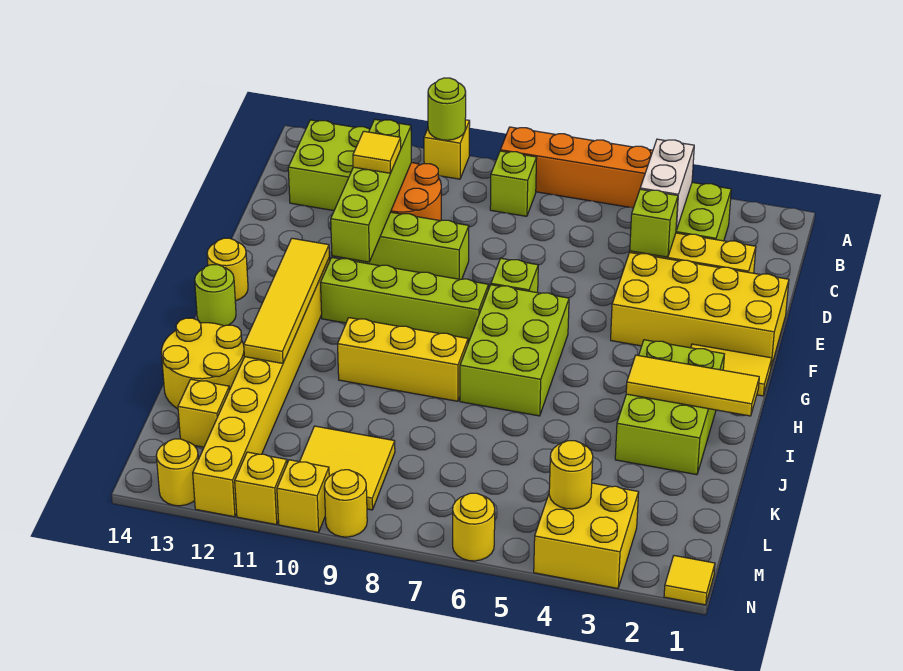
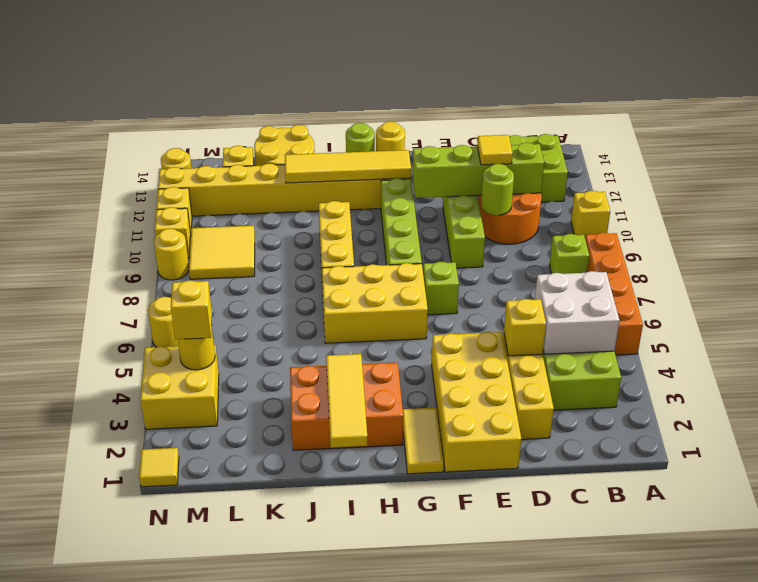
lime round brick A10 level 2 -> lime round brick D10 level 2
white brick B4:C4 level 2 -> white brick B4:C5 level 2
lime brick D4 level 2 -> yellow brick D4 level 2
lime brick G6:I7 level 1 -> yellow brick G6:I7 level 1
lime brick H2:J3 level 1 -> orange brick H2:J3 level 1
none -> yellow brick M4 level 3

